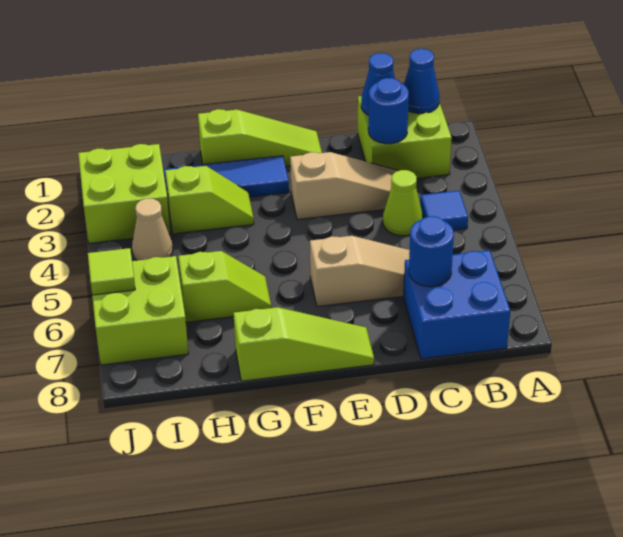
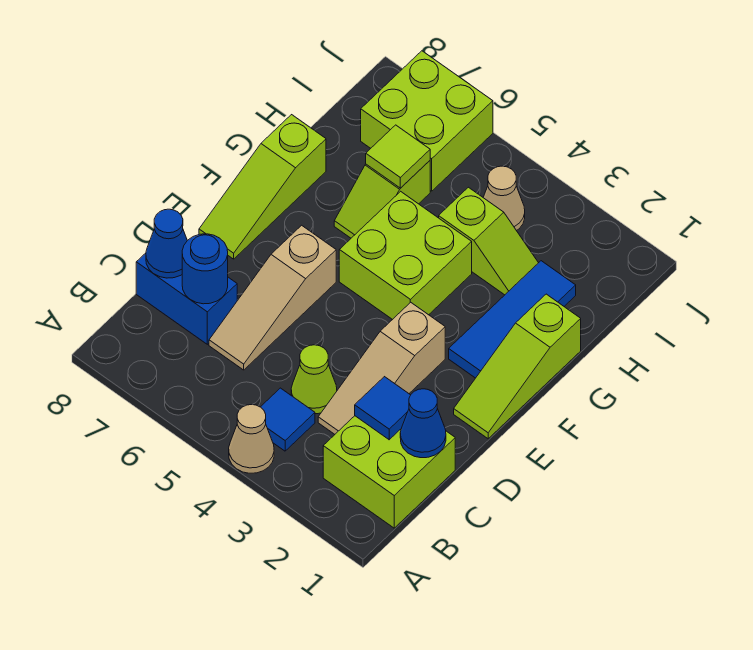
none -> tan cone A4 level 1
blue cone B1 level 2 -> blue cone C8 level 2
blue brick B7:C8 level 1 -> blue brick C7:C8 level 1
blue round brick C2 level 2 -> blue tile C2 level 2
lime slope G3:H3 level 1 top H -> lime slope H3:H4 level 1 top 4
lime brick I2:J3 level 1 -> lime brick F4:G5 level 1
lime tile J6 level 2 -> lime tile H6 level 2

